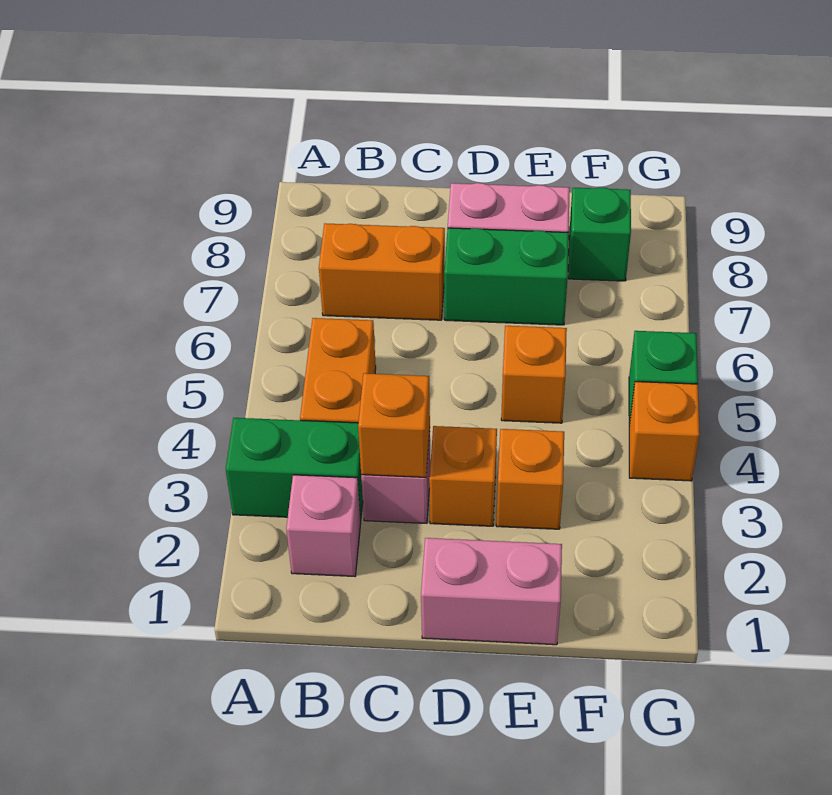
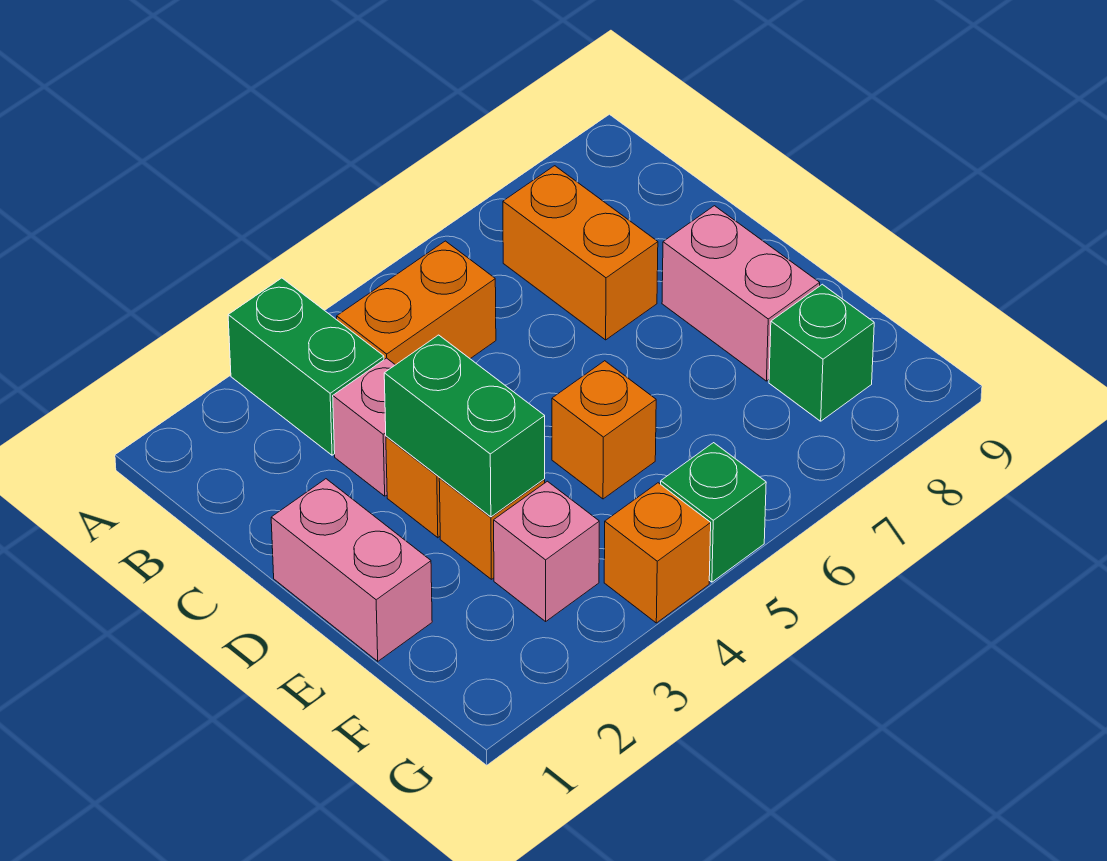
pink brick B2 level 1 -> pink brick F3 level 1
orange brick C3 level 2 -> none
green brick D7:E7 level 1 -> green brick D3:E3 level 2

